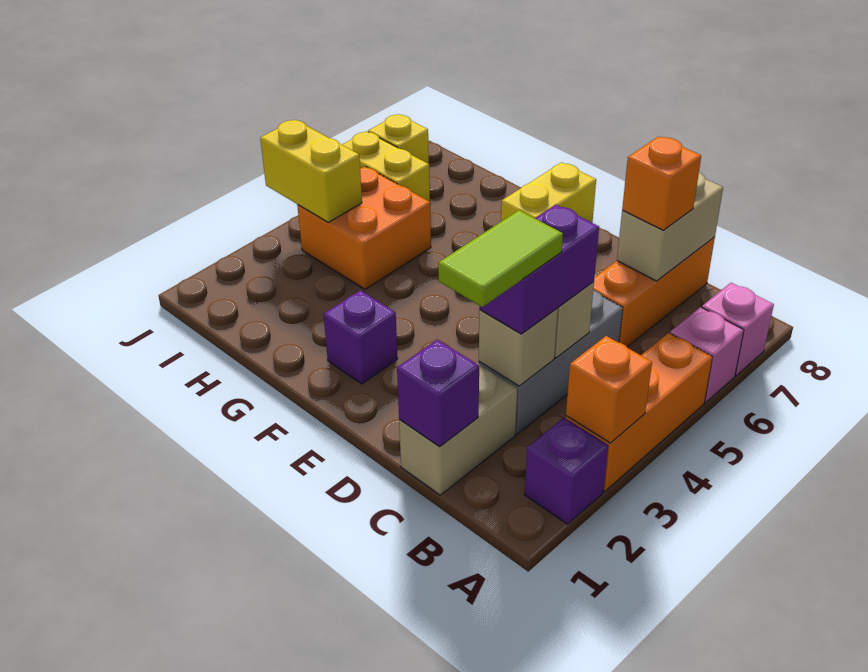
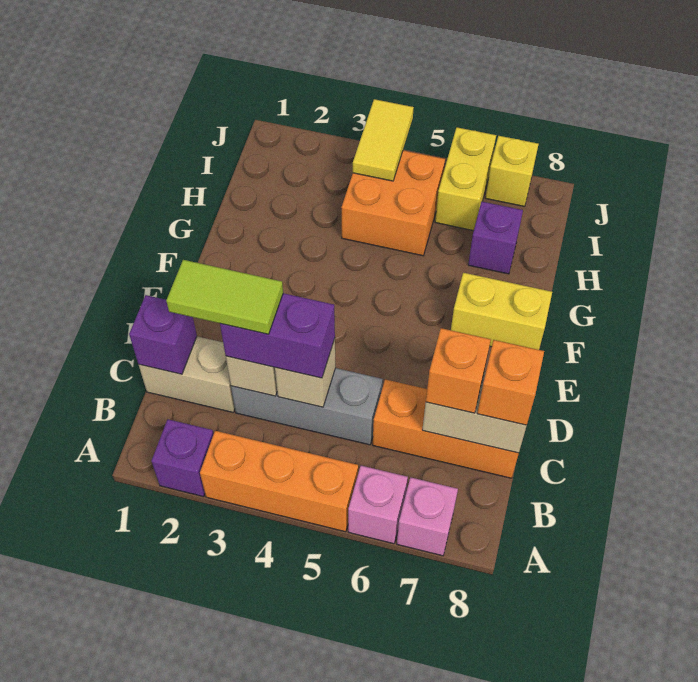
orange brick A3 level 2 -> orange brick C8 level 3
purple brick F2 level 1 -> purple brick H7 level 1
yellow brick I4:J4 level 2 -> yellow tile I4:J4 level 2

